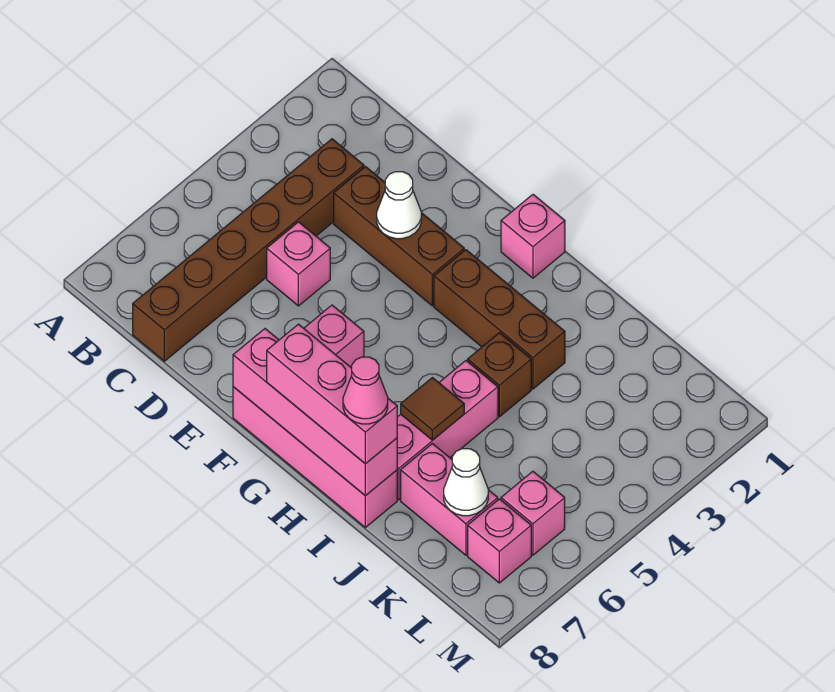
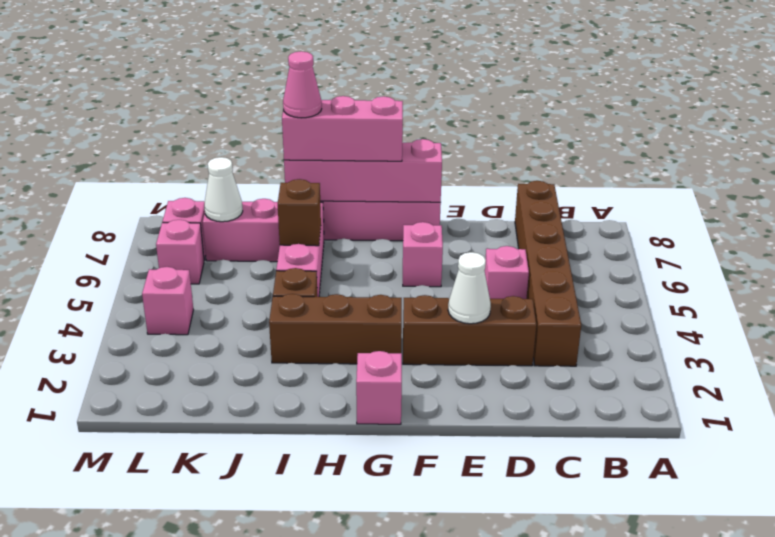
brown tile I6 level 2 -> brown brick I6 level 2
none -> pink brick L4 level 1

